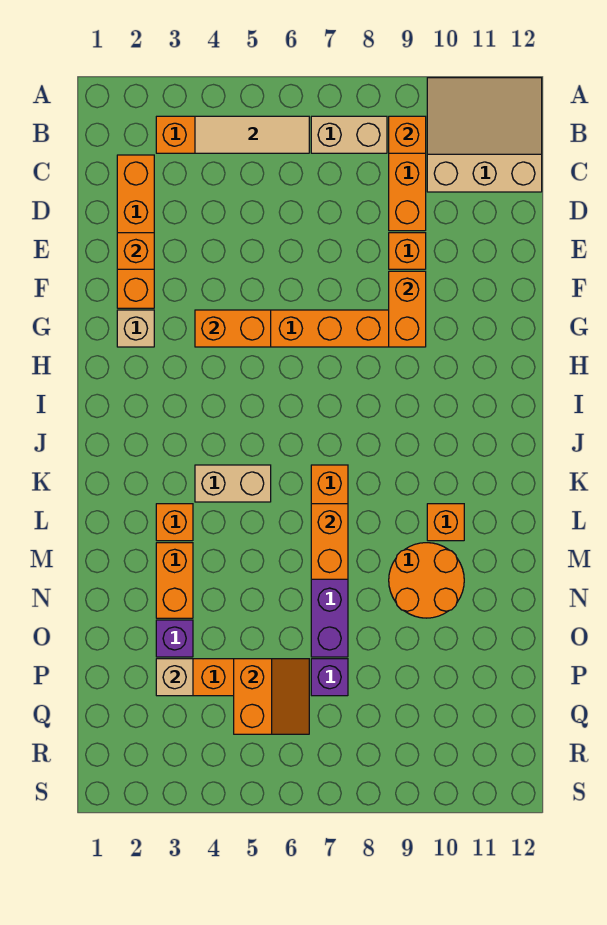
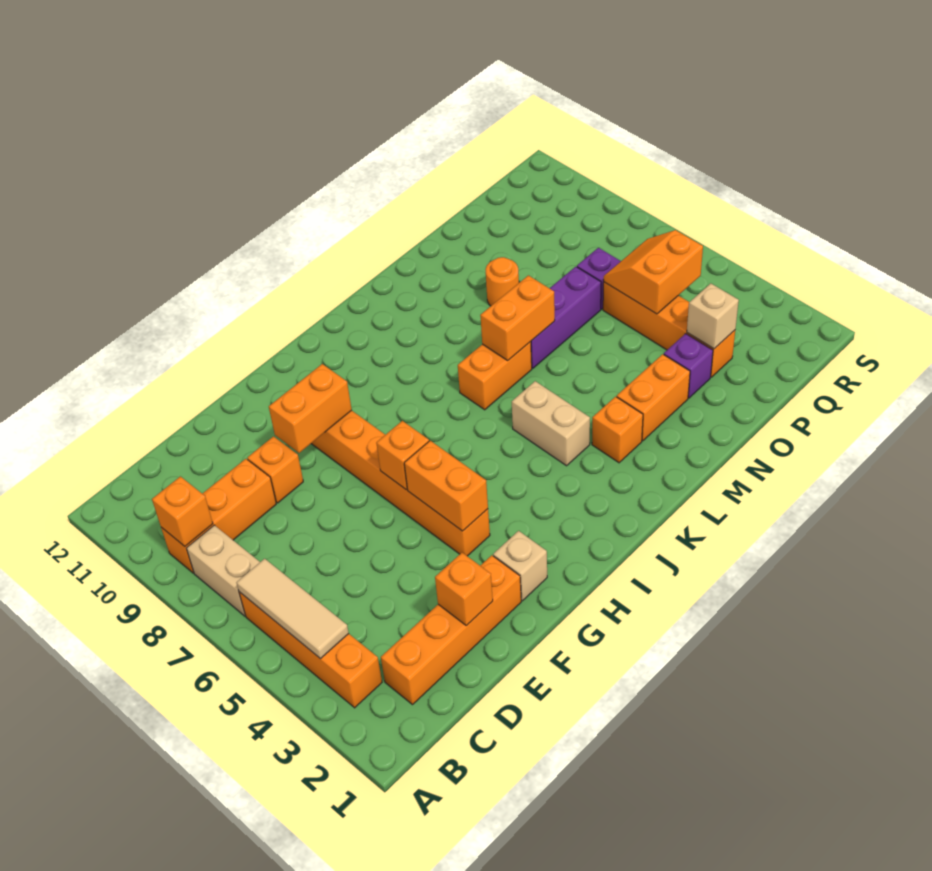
tan slope A10:C12 level 1 top C -> none
orange brick L10 level 1 -> orange brick G6 level 2
orange round brick M9:N10 level 1 -> orange round brick N9 level 1

